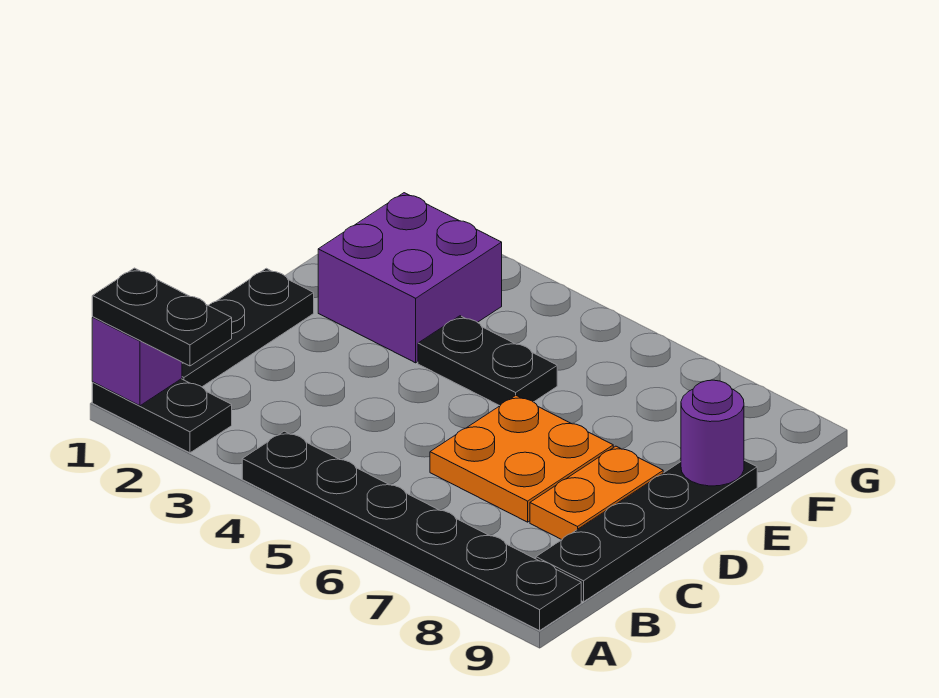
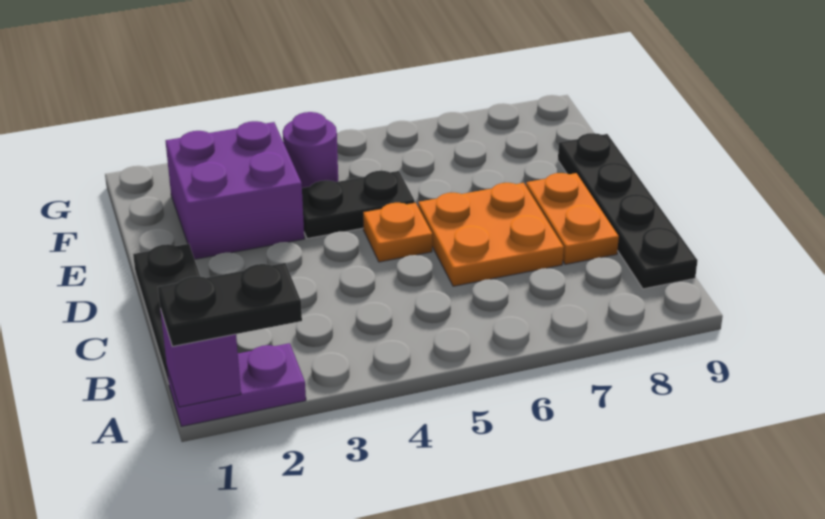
black plate A1:A2 level 1 -> purple plate A1:A2 level 1
black plate A4:A9 level 1 -> none
none -> orange plate D5 level 1
purple round brick E9 level 2 -> purple round brick F4 level 1

